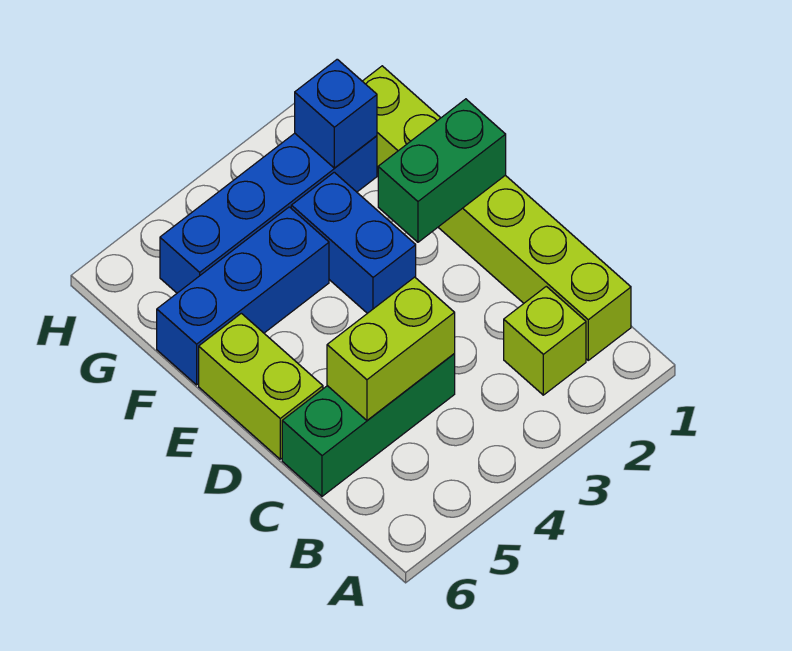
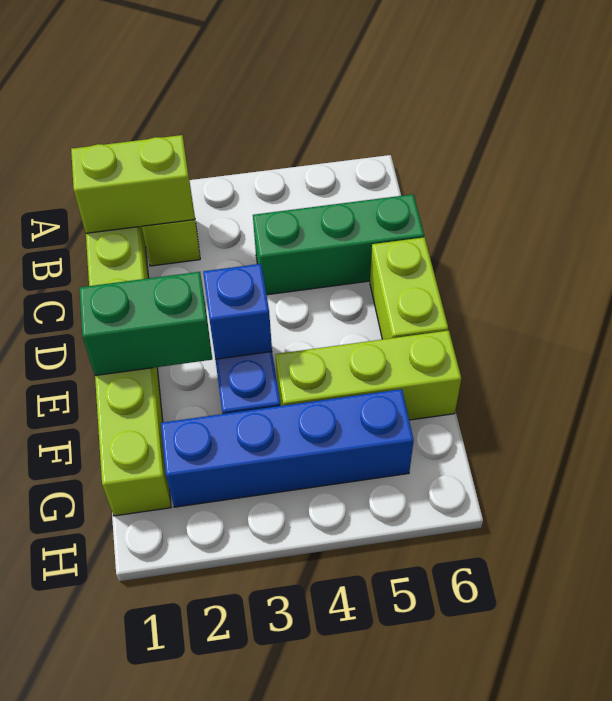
lime brick C4:C5 level 2 -> lime brick B1:B2 level 2
blue brick F4:F6 level 1 -> lime brick F4:F6 level 1
blue brick G2 level 2 -> blue brick E3 level 2

